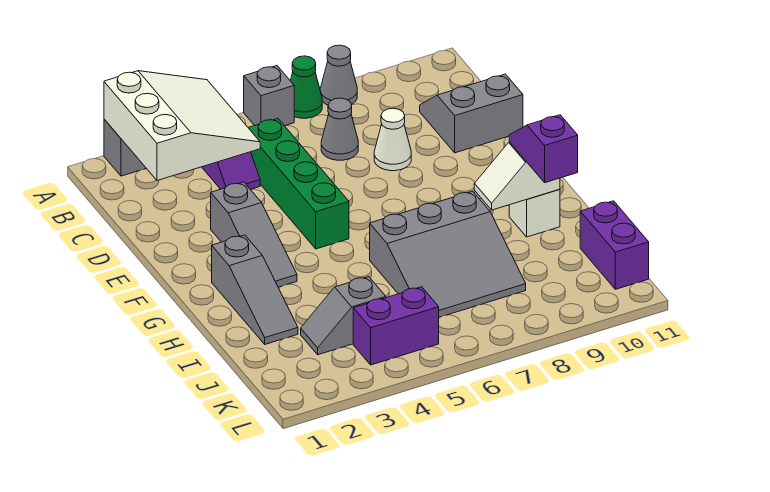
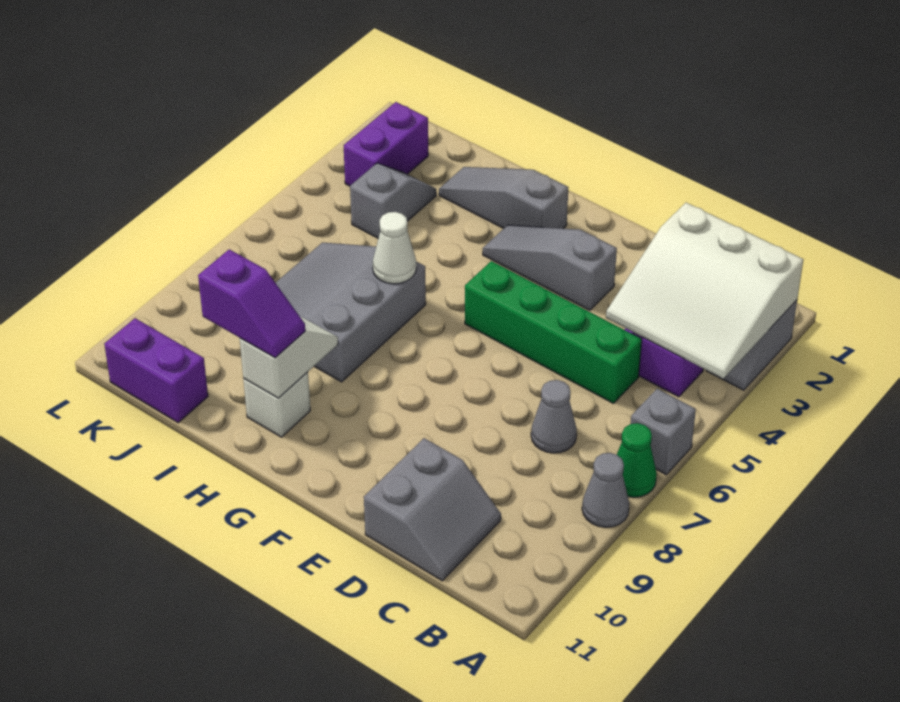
white cone D8 level 1 -> white cone H6 level 2
purple brick K4:K5 level 1 -> purple brick K2:K3 level 1

